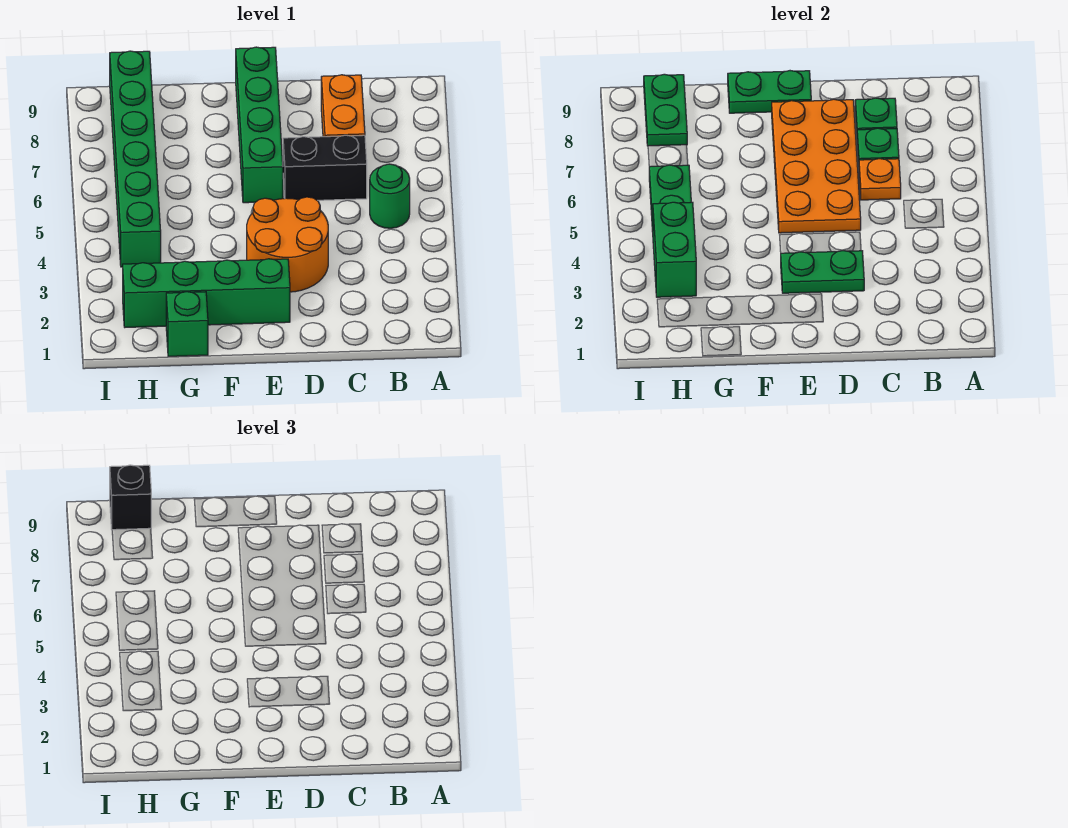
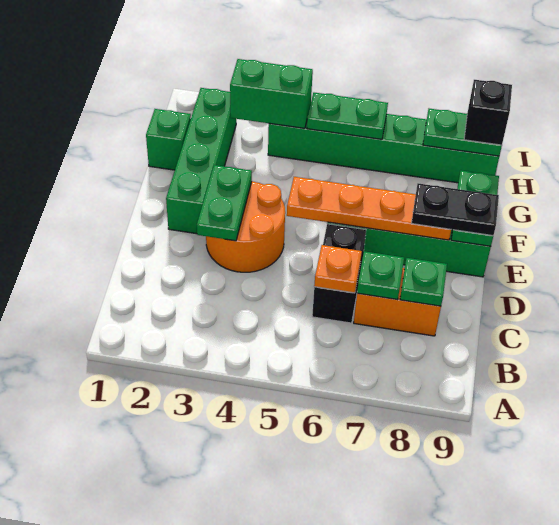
green round brick B5 level 1 -> none
orange plate D5:E8 level 2 -> orange plate E5:E8 level 2
none -> black plate E8:E9 level 3

